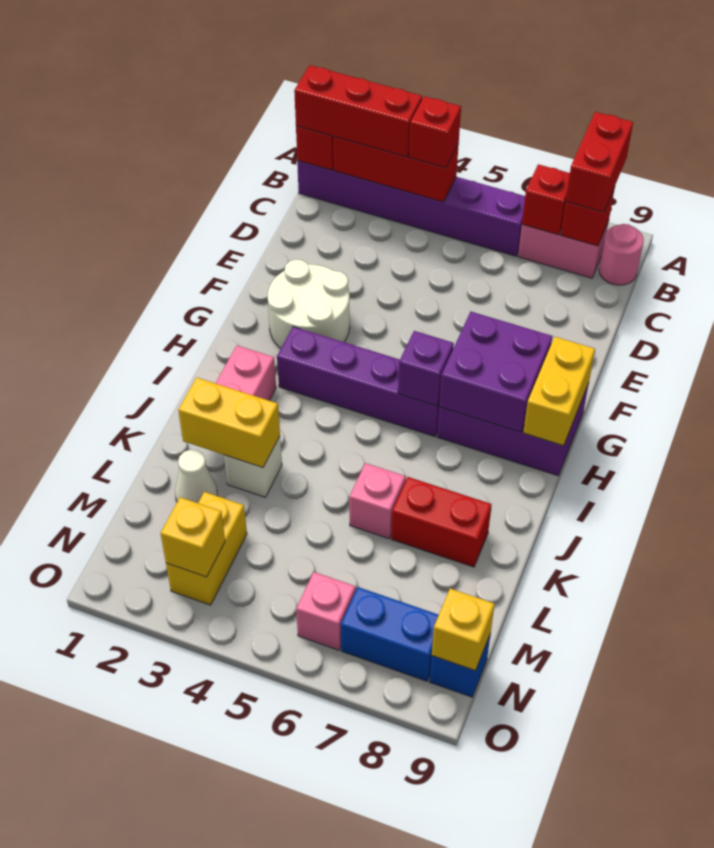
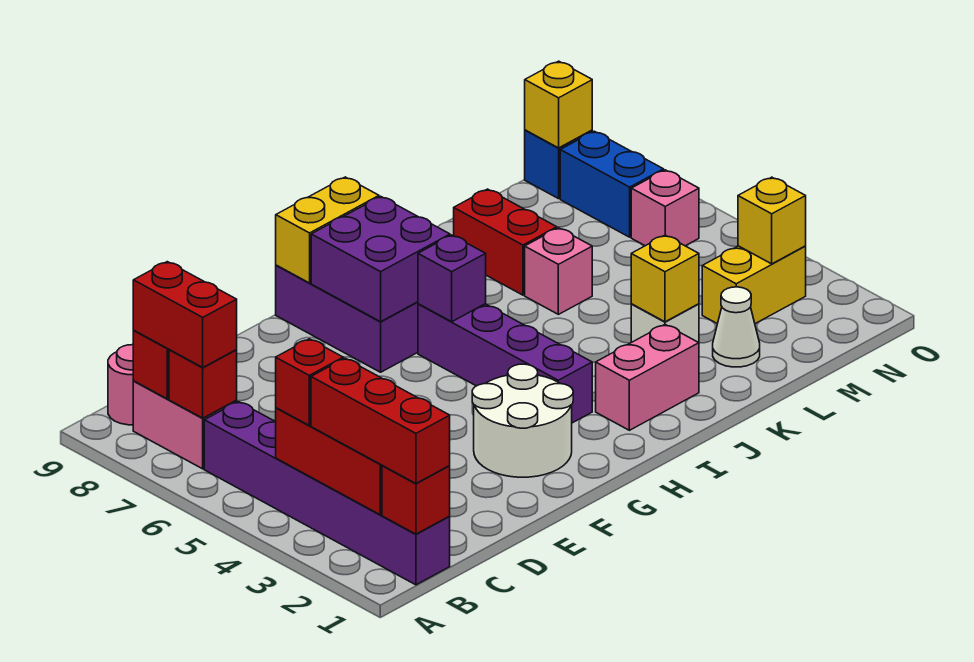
red brick A8:B8 level 3 -> red brick B7:B8 level 3
yellow brick K2:K3 level 2 -> yellow brick K3 level 2

